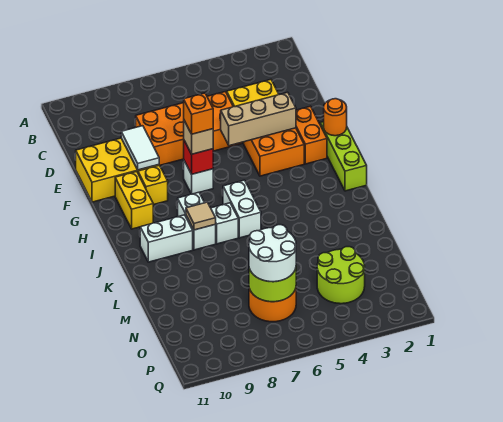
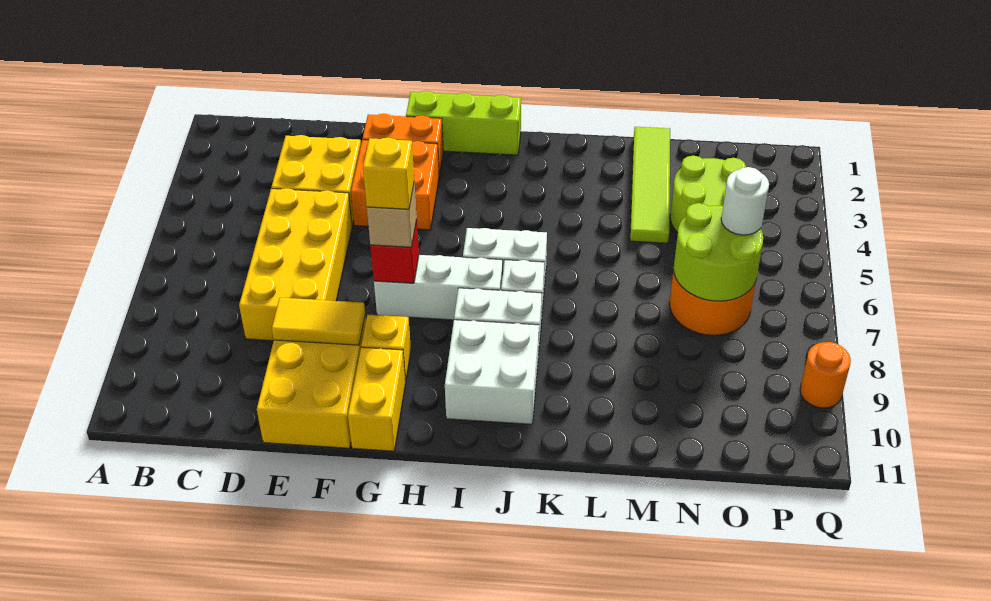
orange brick D5:E8 level 1 -> yellow brick D5:E8 level 1
white tile E9:F9 level 2 -> yellow tile E9:F9 level 2
tan brick F3:F5 level 2 -> none
orange round brick G1 level 2 -> orange round brick Q9 level 1
white brick G7 level 1 -> white brick G7:I7 level 1
orange brick G7 level 4 -> yellow brick G7 level 4
yellow brick G10:H10 level 1 -> yellow brick G10:G11 level 1
tan tile J8 level 2 -> none
white brick J9:J10 level 1 -> white brick I9:J10 level 1
none -> lime tile M1:M4 level 1
white round brick N6:O7 level 3 -> white round brick O6 level 3

